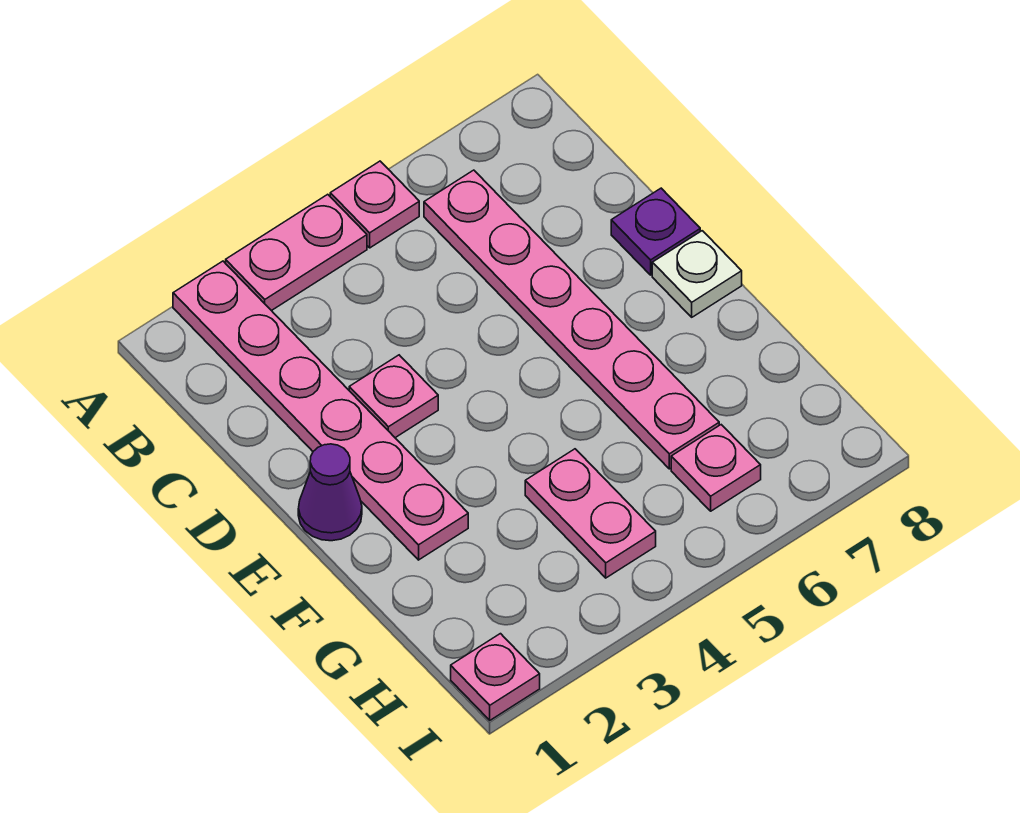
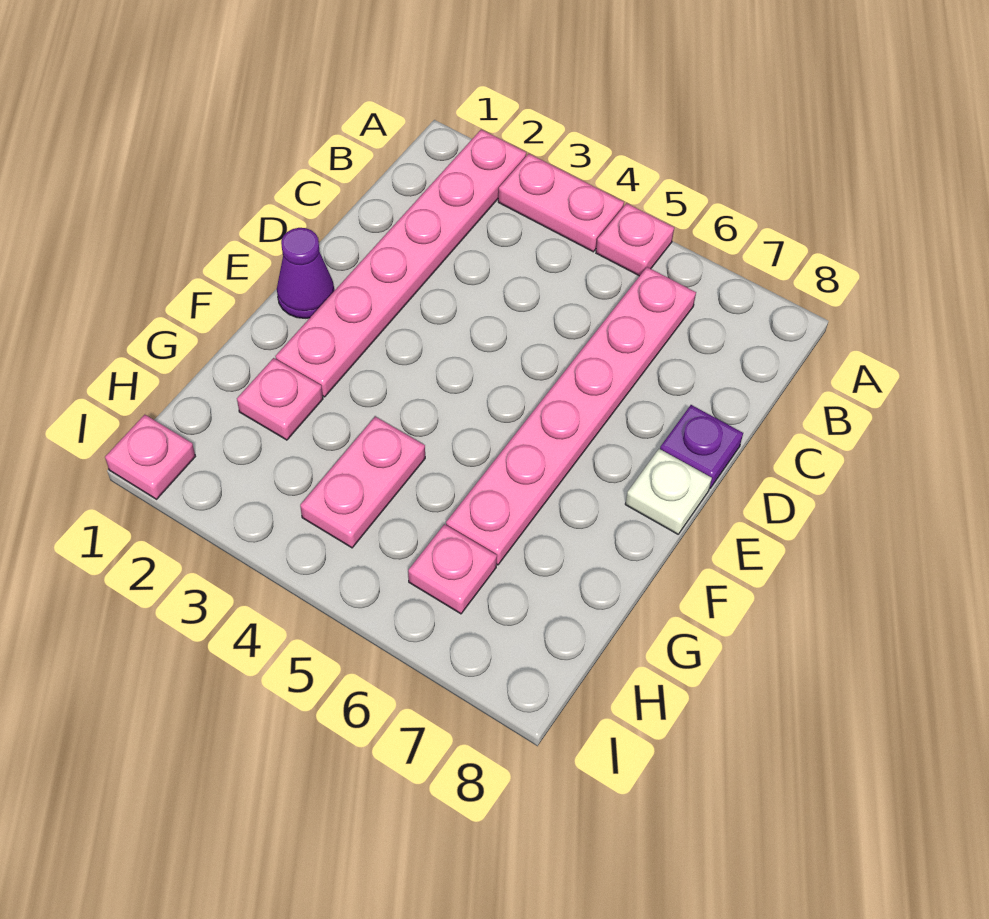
pink plate D3 level 1 -> pink plate G2 level 1

